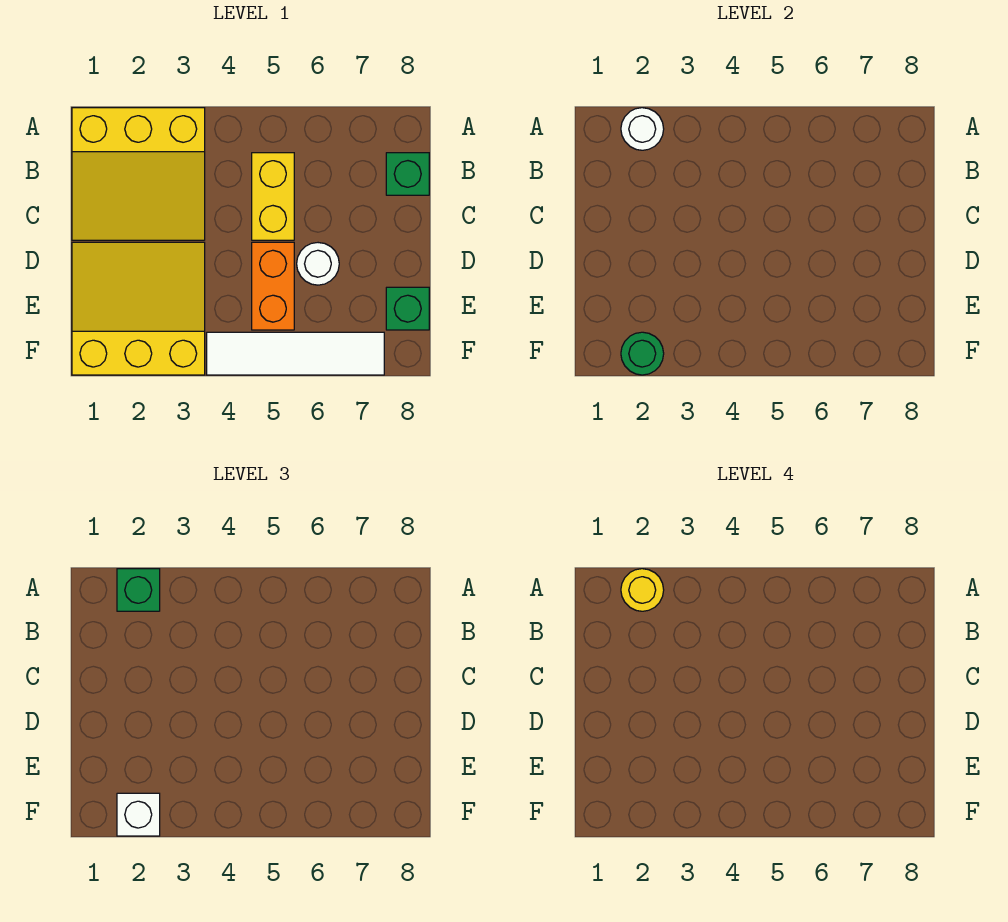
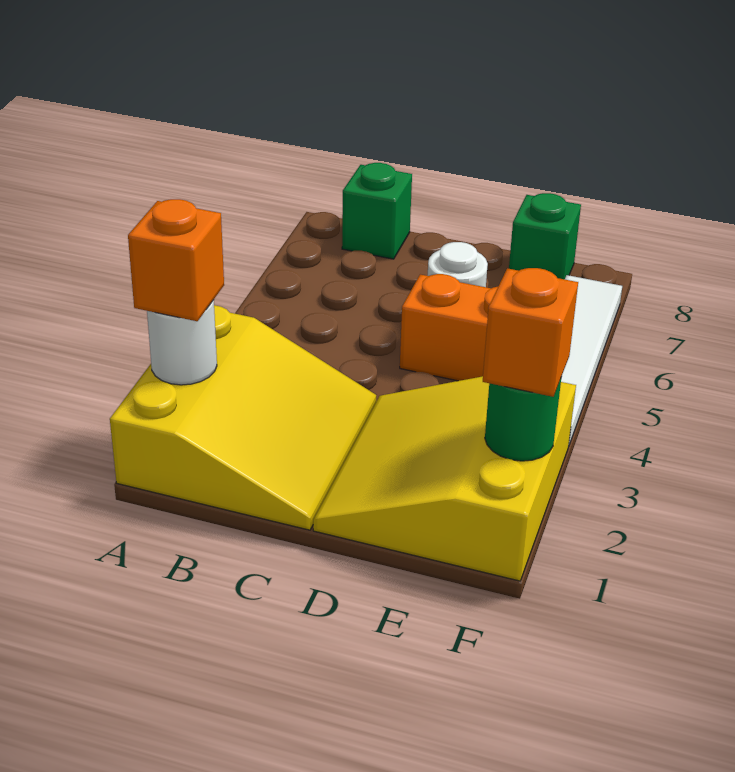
green brick A2 level 3 -> orange brick A2 level 3
yellow round brick A2 level 4 -> none
yellow brick B5:C5 level 1 -> none
white brick F2 level 3 -> orange brick F2 level 3

